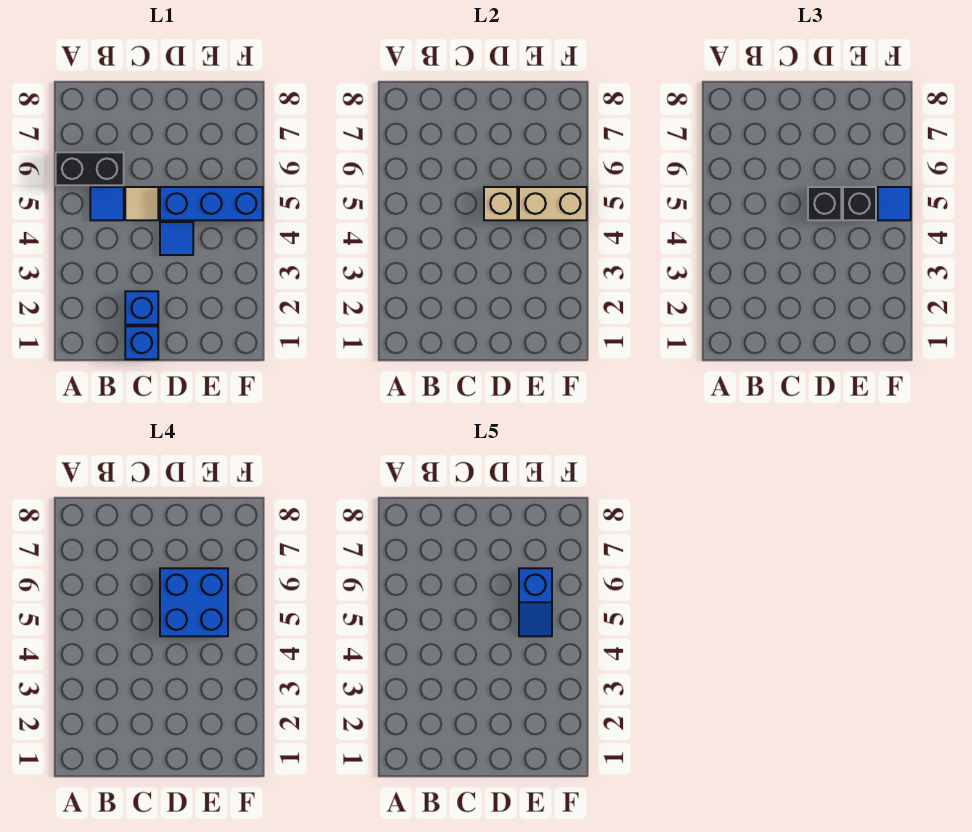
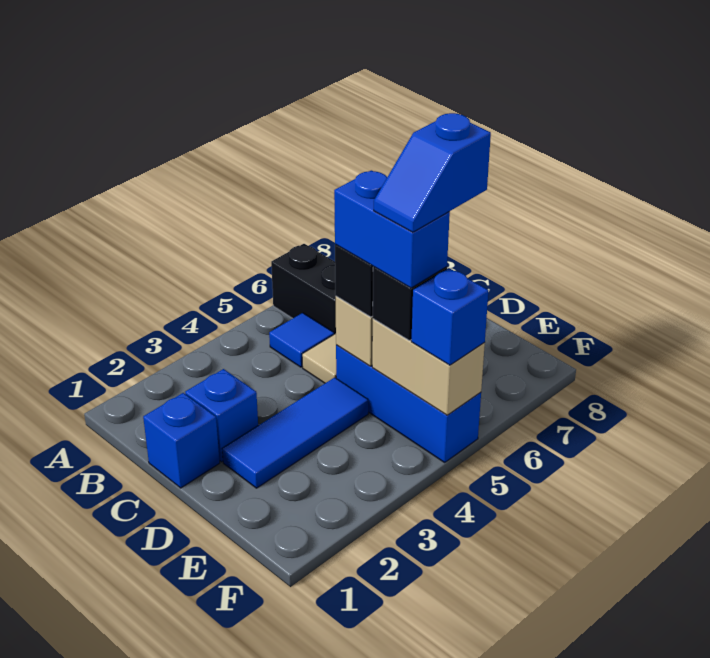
blue tile D4 level 1 -> blue tile D2:D4 level 1
blue brick D5:E6 level 4 -> blue brick D5:E5 level 4
blue tile F5 level 3 -> blue brick F5 level 3

